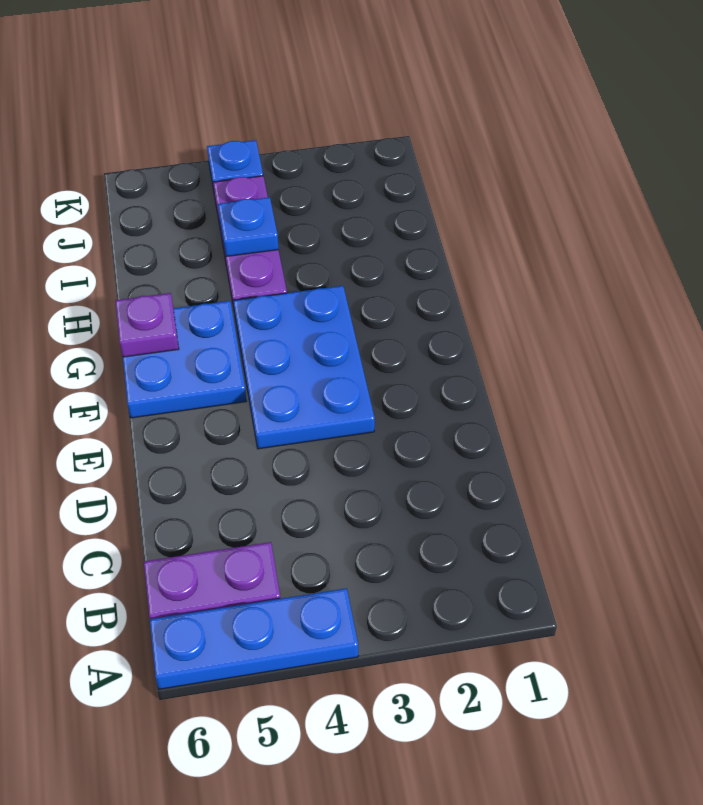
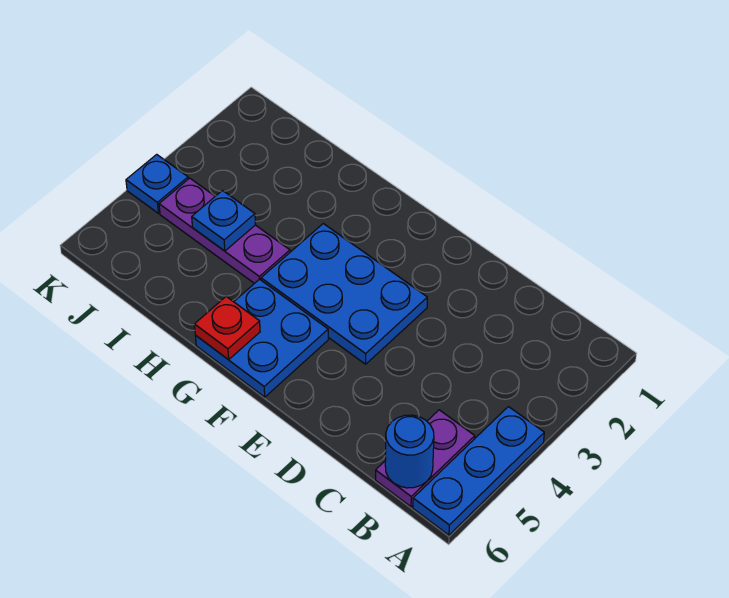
none -> blue round brick B6 level 2
purple plate G6 level 2 -> red plate G6 level 2

